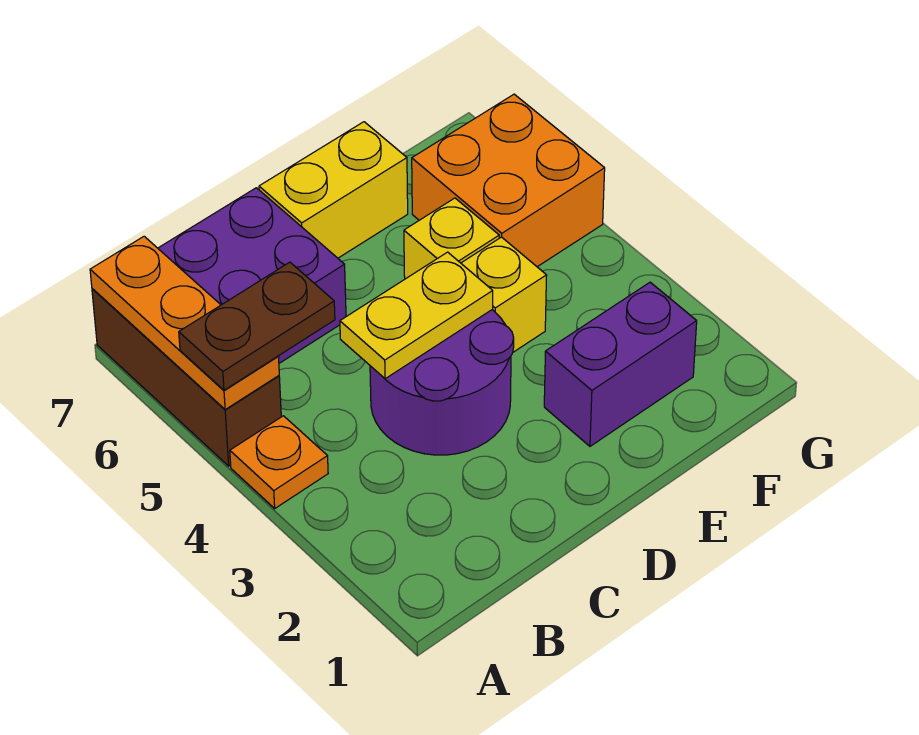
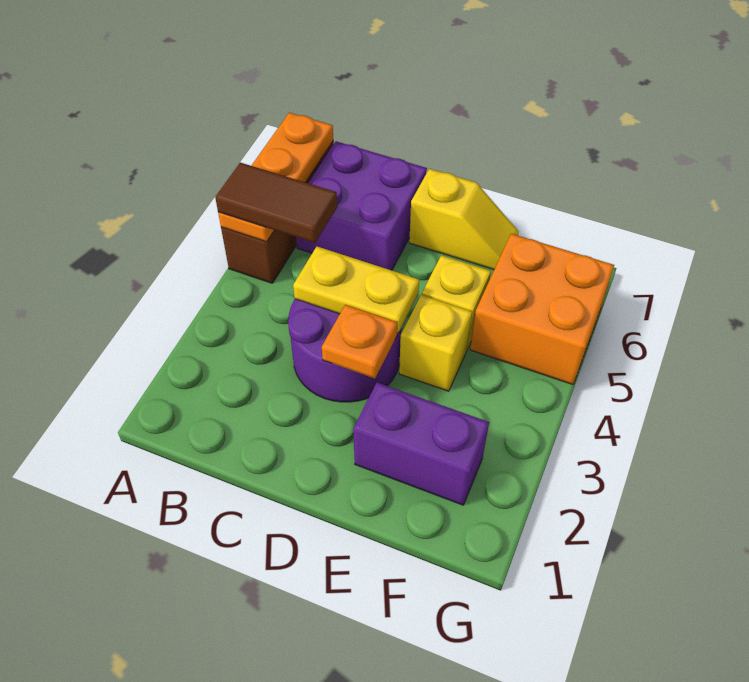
orange plate A4 level 1 -> orange plate D3 level 2
brown plate A5:B5 level 3 -> brown tile A5:B5 level 3
yellow brick D7:E7 level 1 -> yellow slope D7:E7 level 1 top D

